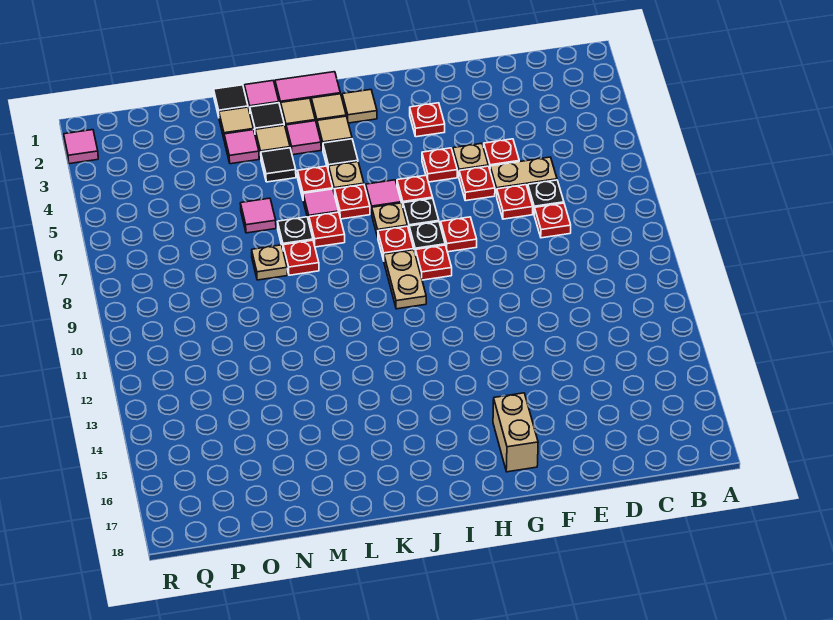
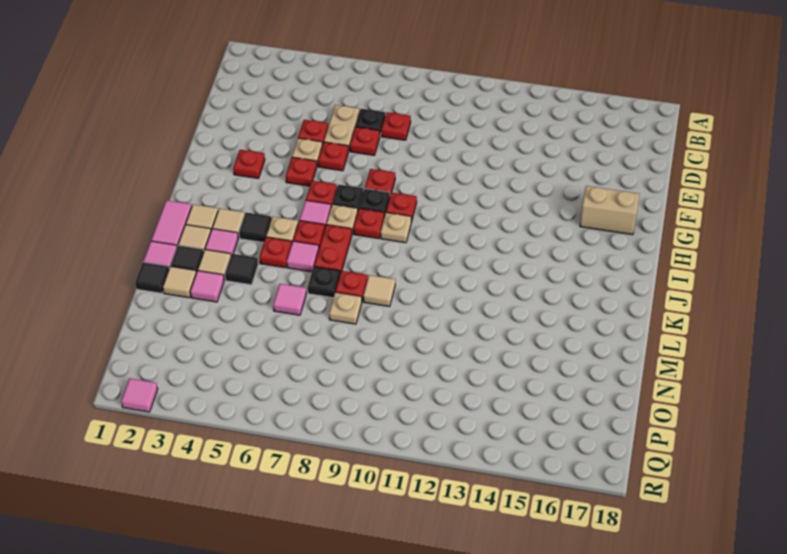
tan tile I2 level 1 -> tan tile L9 level 1
tan plate I9:I10 level 1 -> tan plate I9 level 1
red plate K7 level 1 -> red plate J7:K7 level 1

